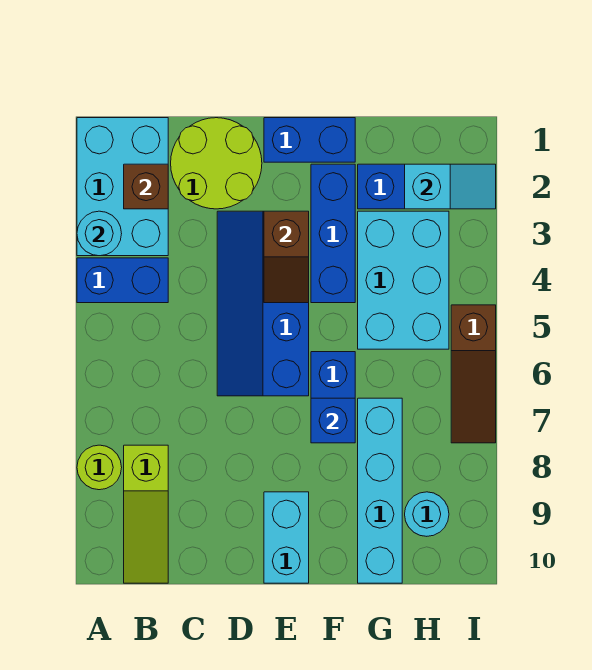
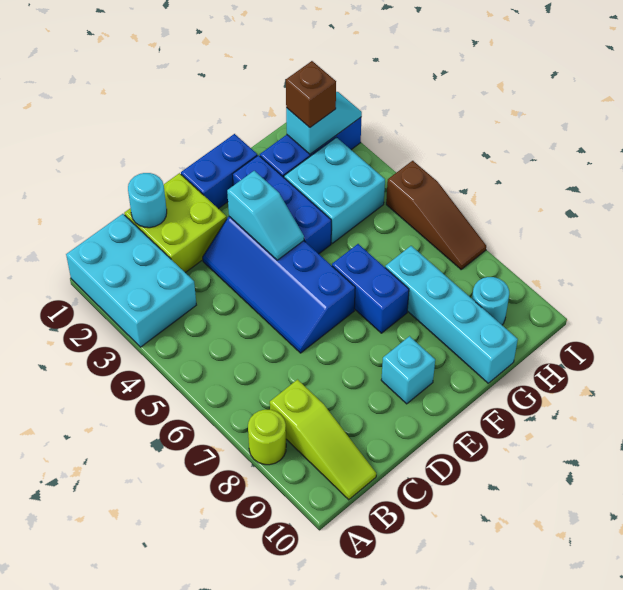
cyan round brick A3 level 2 -> cyan round brick C1 level 2
blue brick A4:B4 level 1 -> none
brown brick B2 level 2 -> brown brick H2 level 3
lime round brick C1:D2 level 1 -> lime brick C1:D2 level 1
brown slope E3:E4 level 2 top 3 -> cyan slope E3:E4 level 2 top 3
cyan brick E9:E10 level 1 -> cyan brick E9 level 1
blue brick F7 level 2 -> none
cyan brick G3:H5 level 1 -> cyan brick G3:H4 level 1

